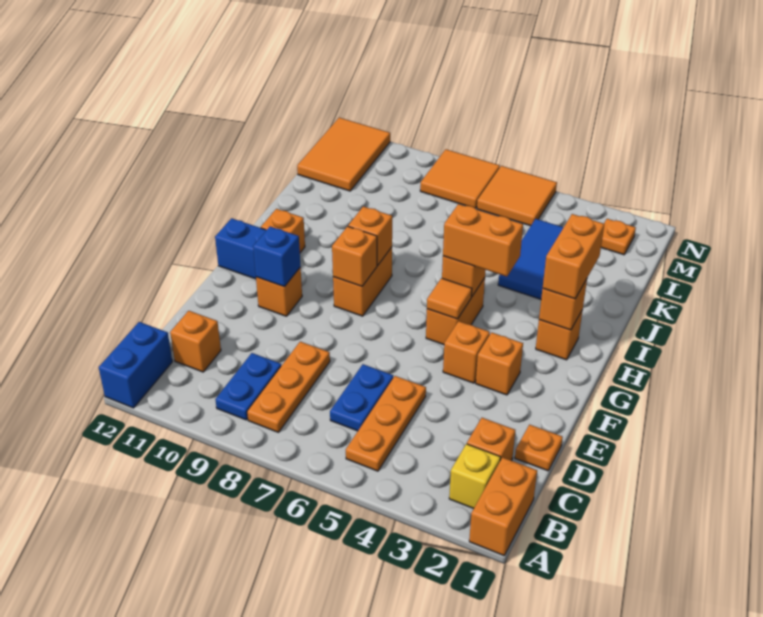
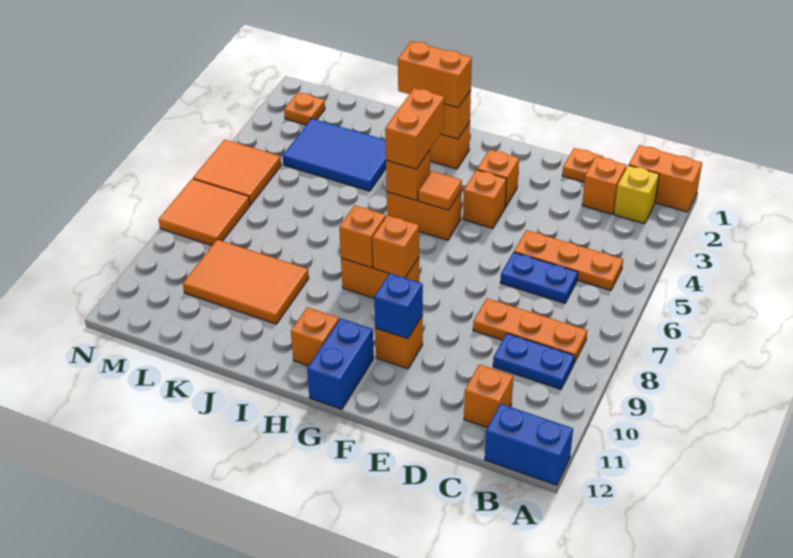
orange tile L11:N12 level 1 -> orange tile J9:L10 level 1

